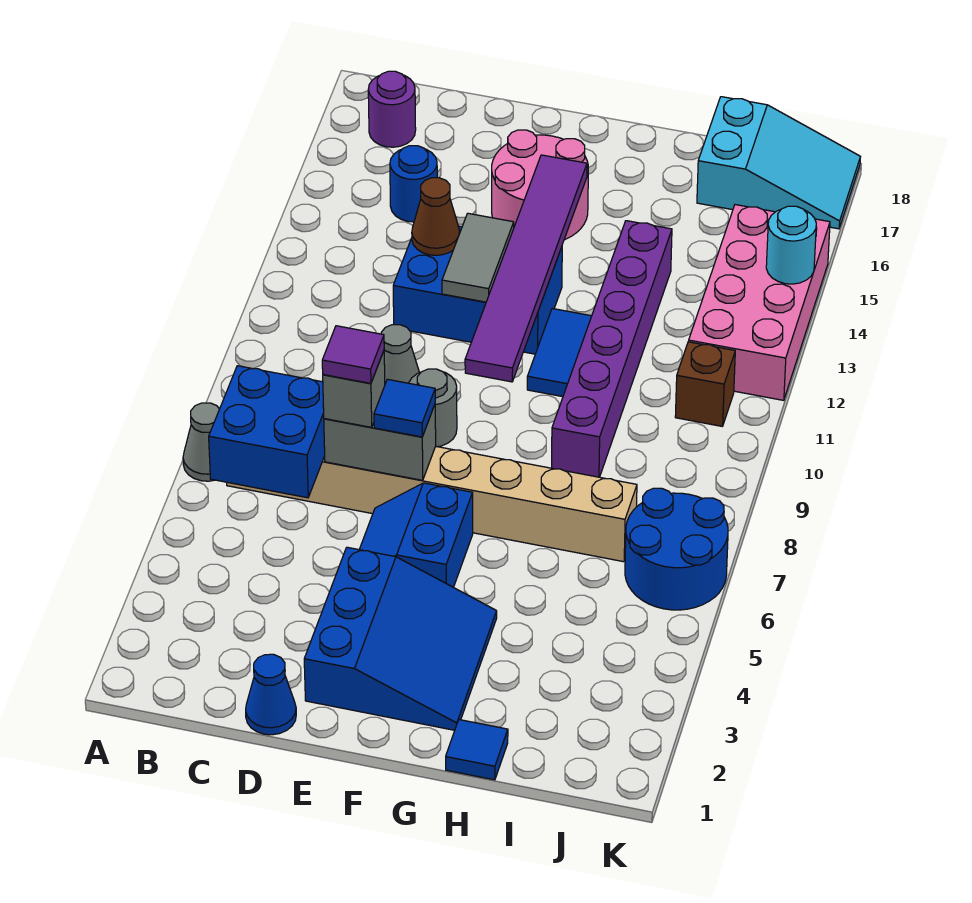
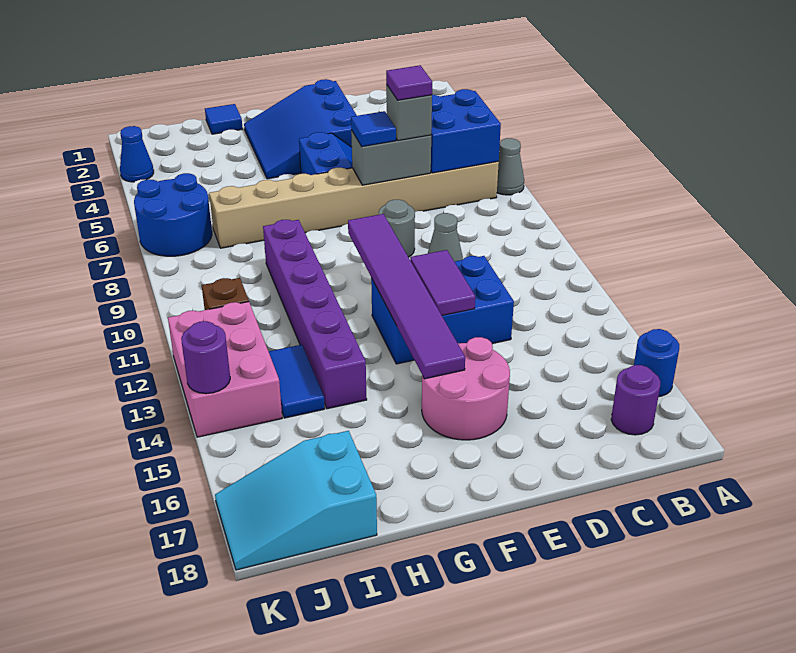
blue round brick C15 level 1 -> blue round brick A16 level 1
blue cone D1 level 1 -> blue cone K3 level 1
brown cone D13 level 2 -> none
grey tile E12:E13 level 2 -> purple tile E12:E13 level 2
blue tile G11:G12 level 1 -> blue tile I13:I14 level 1
pink brick J12:K15 level 1 -> pink brick J12:K14 level 1
cyan round brick K14 level 2 -> purple round brick K14 level 2

